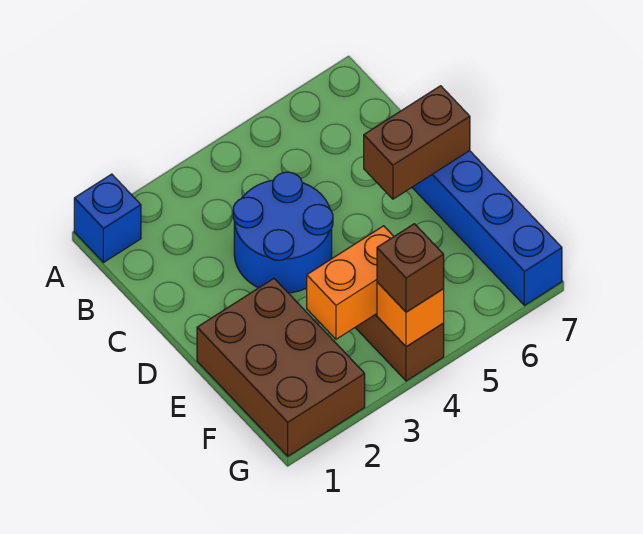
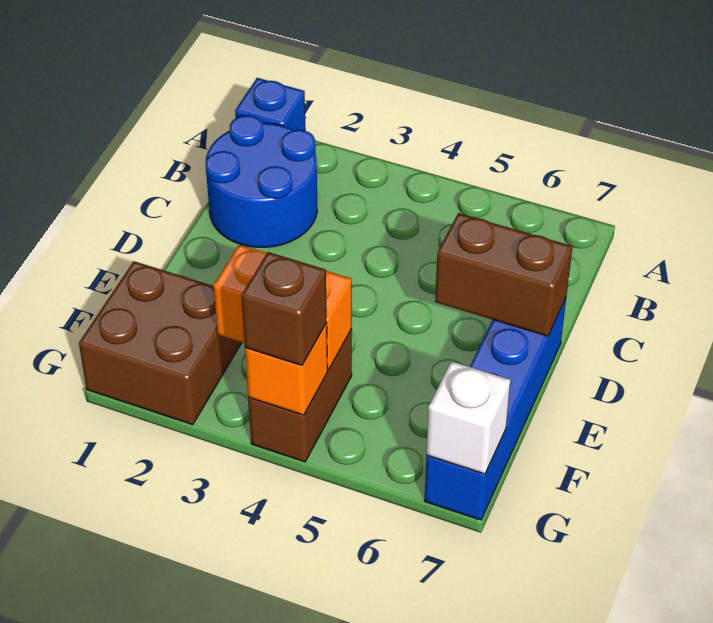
blue round brick C3:D4 level 1 -> blue round brick B1:C2 level 1
brown brick E1:G2 level 1 -> brown brick F1:G2 level 1
none -> white brick G7 level 2

